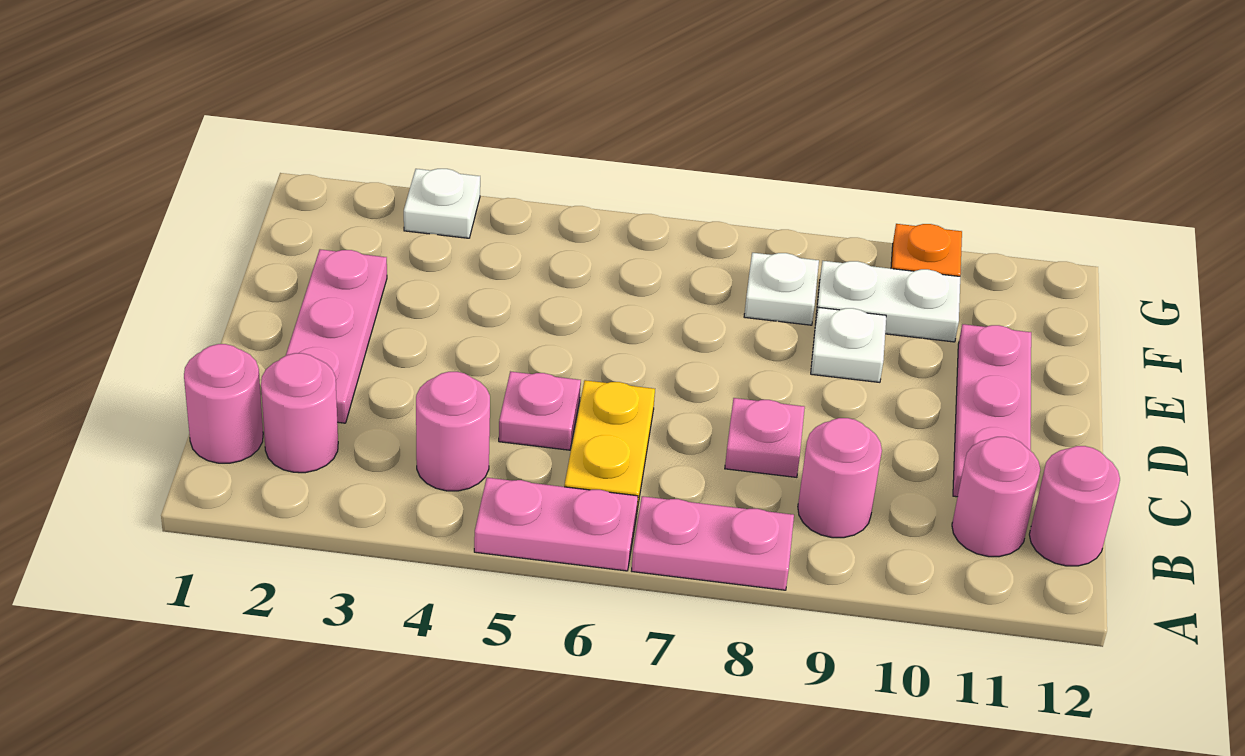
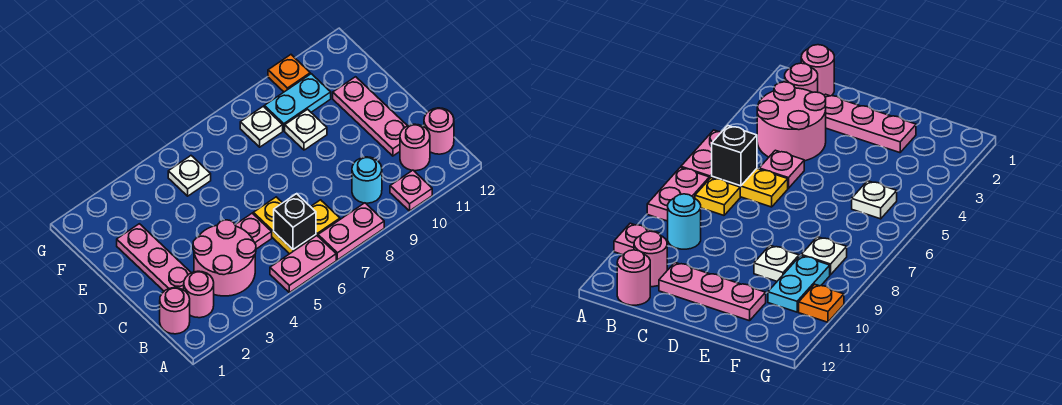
pink round brick B4 level 1 -> pink round brick B3:C4 level 1
none -> black brick B6 level 2
none -> yellow plate B7 level 1
pink round brick B9 level 1 -> cyan round brick B9 level 1
pink plate C8 level 1 -> pink plate A10 level 1
white plate F9:F10 level 1 -> cyan plate F9:F10 level 1
white plate G3 level 1 -> white plate F5 level 1

